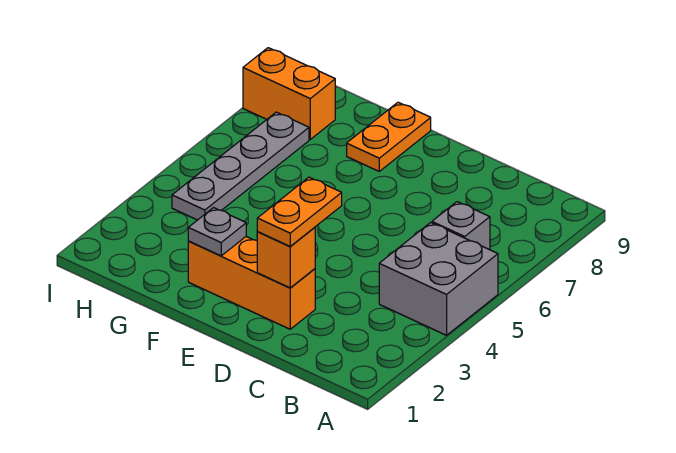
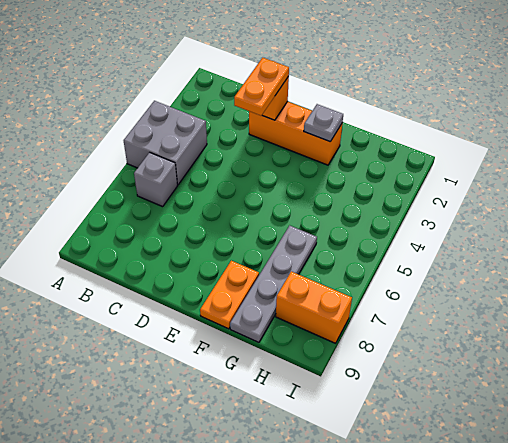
grey plate H4:H7 level 1 -> grey plate G6:G9 level 1

